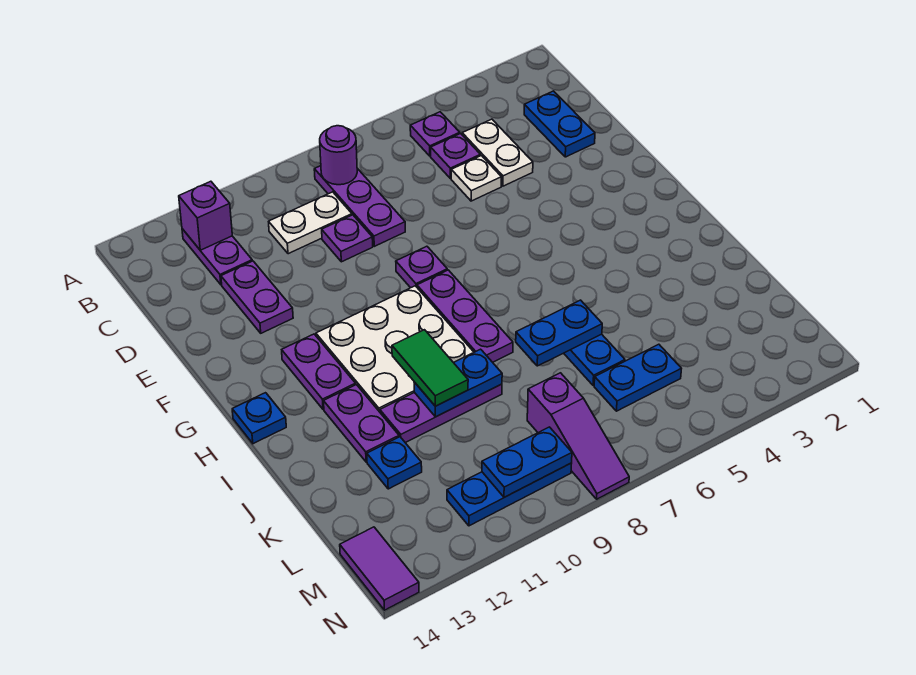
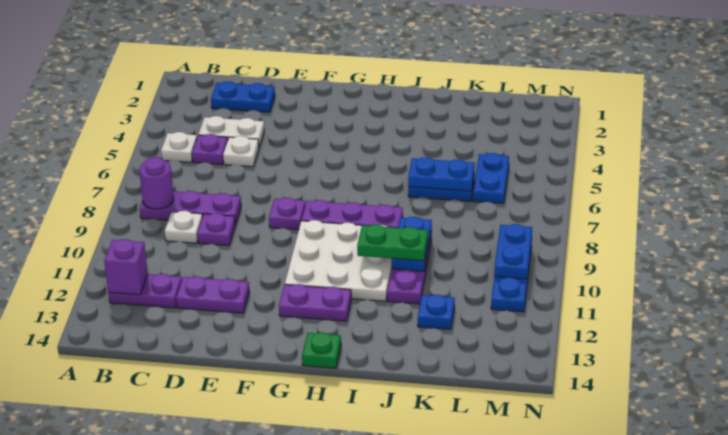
purple plate B5 level 1 -> white plate B5 level 1
white plate C9:C10 level 1 -> white plate C9 level 1
blue plate H14 level 1 -> green plate H14 level 1
green tile I10:J10 level 3 -> green plate I10:J10 level 3
purple plate I12:J12 level 1 -> none
blue plate J6:J7 level 2 -> blue plate J6:K6 level 2
purple slope L8:N8 level 1 top L -> none
purple tile M14:N14 level 1 -> none

